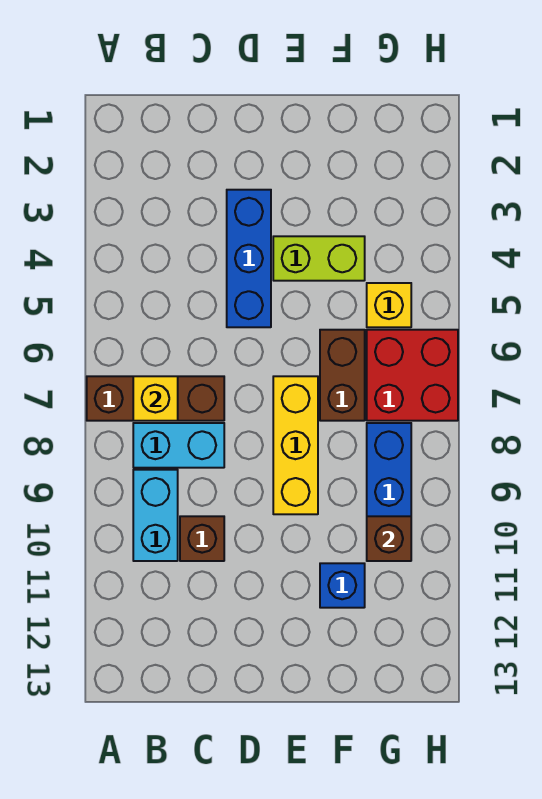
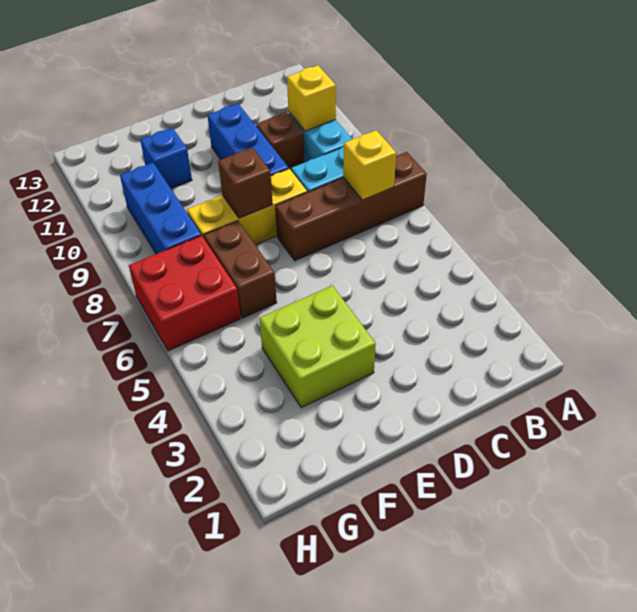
brown brick A7:C7 level 1 -> brown brick A7:D7 level 1
blue brick D3:D5 level 1 -> blue brick D9:D11 level 1
lime brick E4:F4 level 1 -> lime brick E3:F4 level 1
yellow brick E7:E9 level 1 -> yellow brick D8:F8 level 1
yellow brick G5 level 1 -> yellow brick B10 level 2
brown brick G10 level 2 -> brown brick E8 level 2

